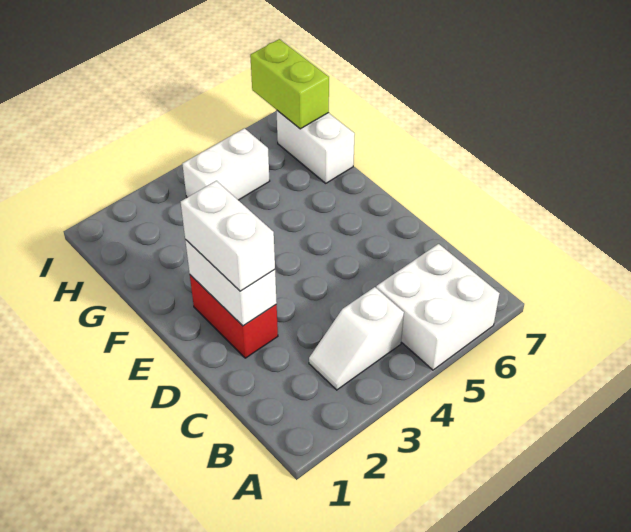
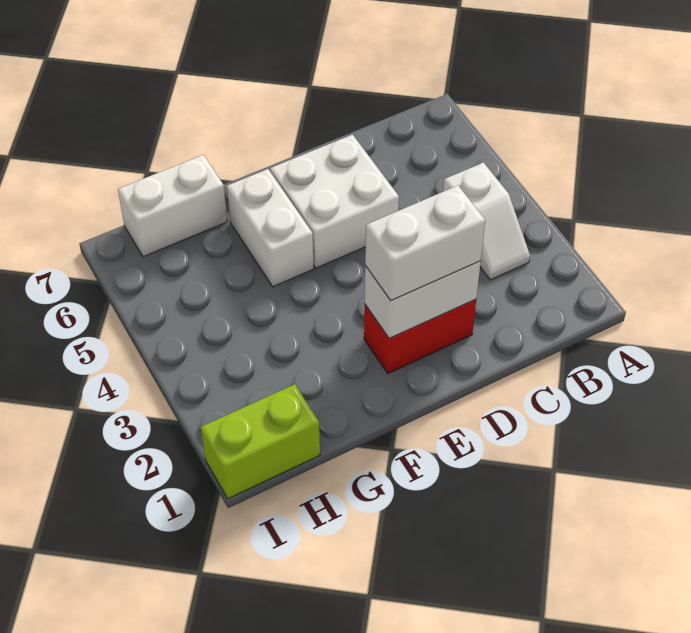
white brick A5:B6 level 1 -> white brick D5:E6 level 1
white brick H4:H5 level 1 -> white brick F5:F6 level 1
lime brick H7:I7 level 2 -> lime brick H1:I1 level 1

